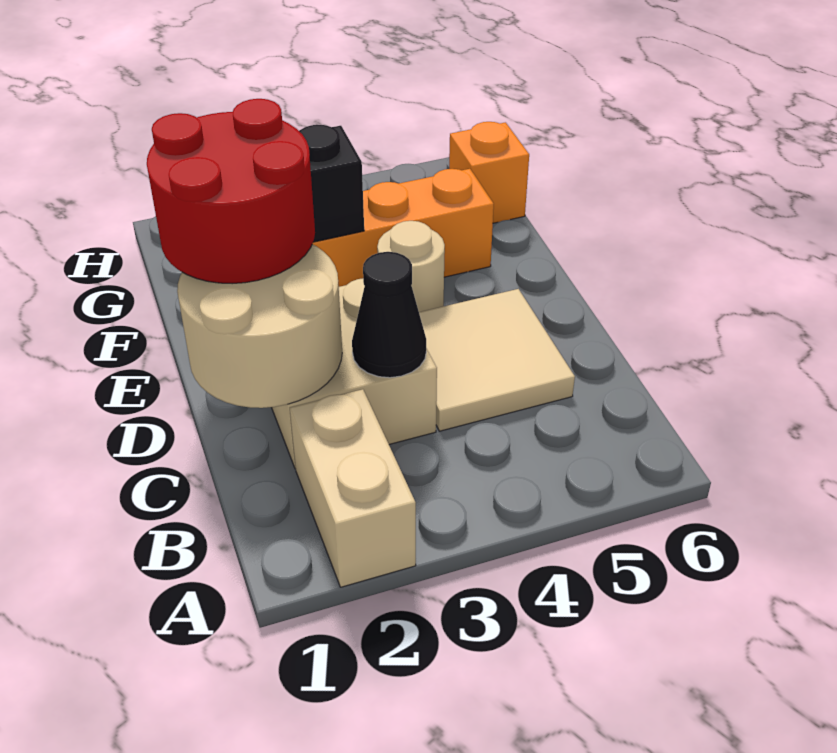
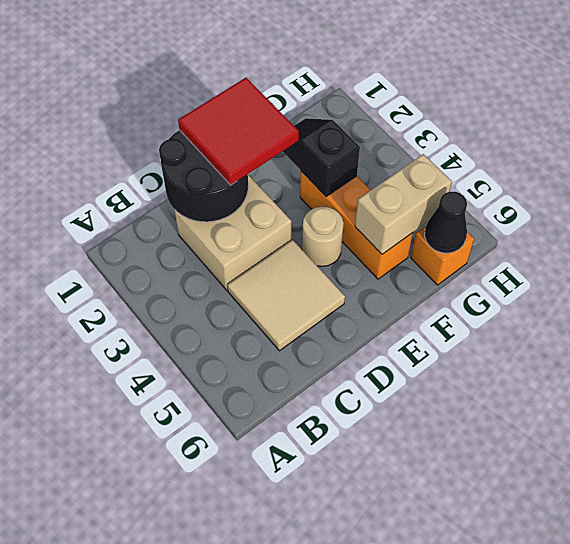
tan brick A2:B2 level 1 -> tan brick F5:G5 level 2
tan round brick C1:D2 level 2 -> black round brick C1:D2 level 2
black cone C3 level 2 -> black cone G6 level 2
red round brick D1:E2 level 3 -> red tile D1:E2 level 3

